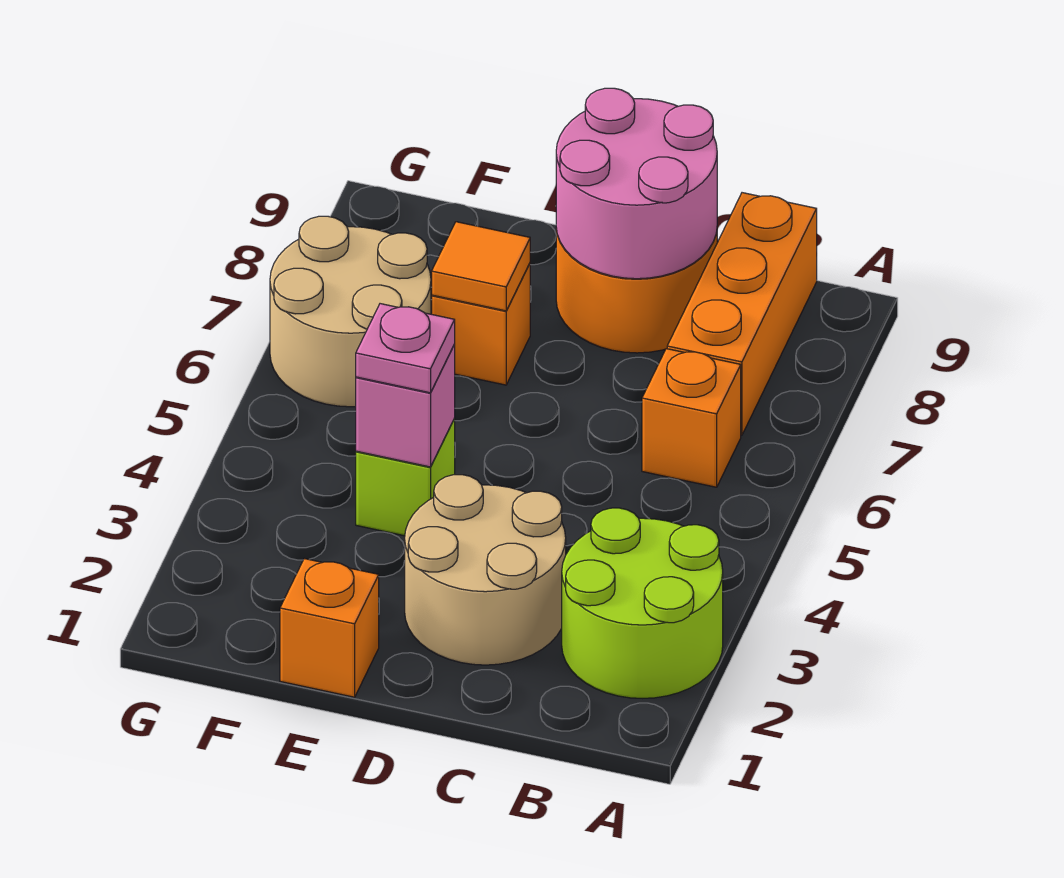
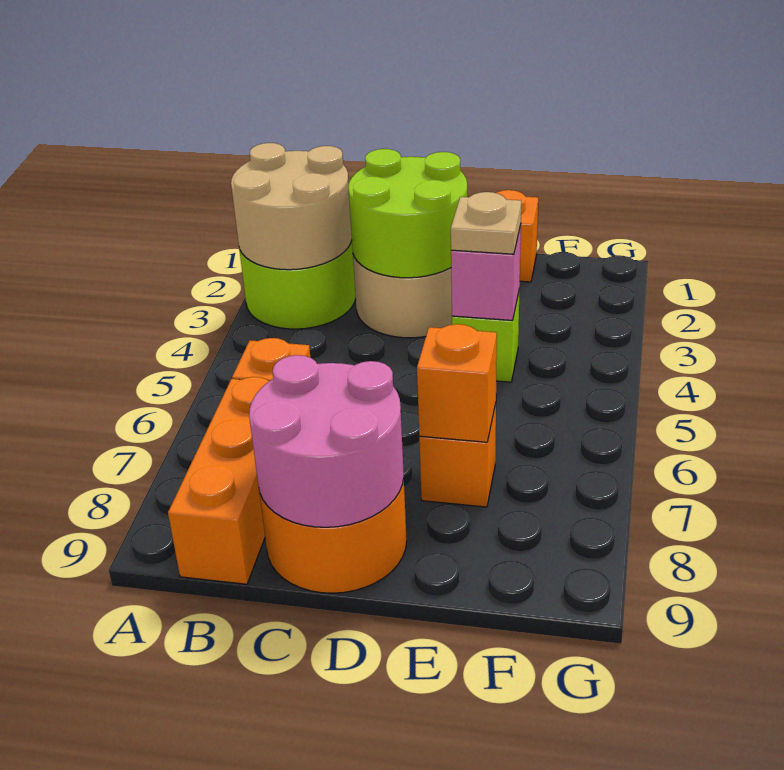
none -> lime round brick C2:D3 level 2
pink plate E4 level 3 -> tan plate E4 level 3
orange tile E7 level 2 -> orange brick E7 level 2
tan round brick F6:G7 level 1 -> tan round brick A2:B3 level 2

